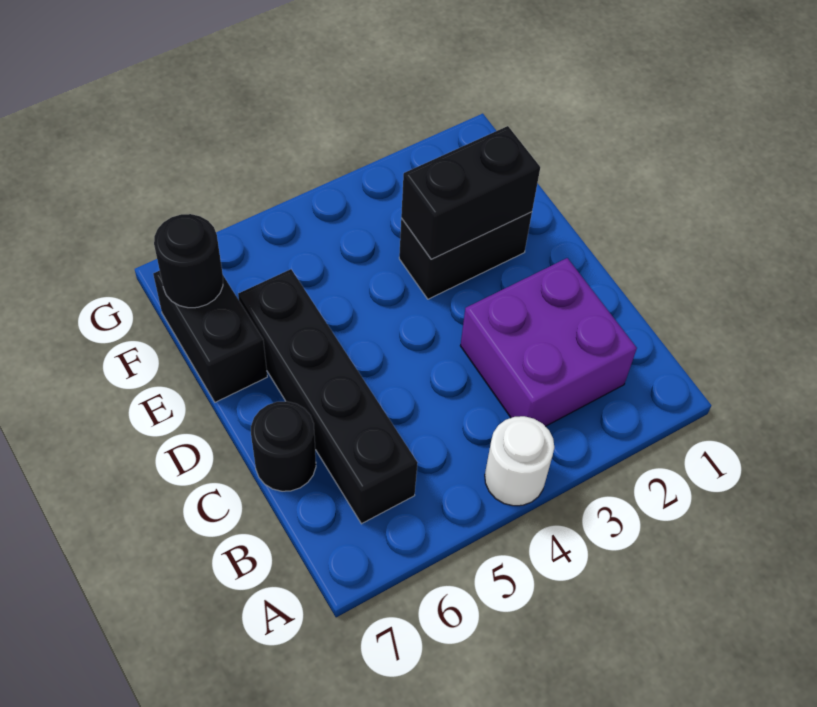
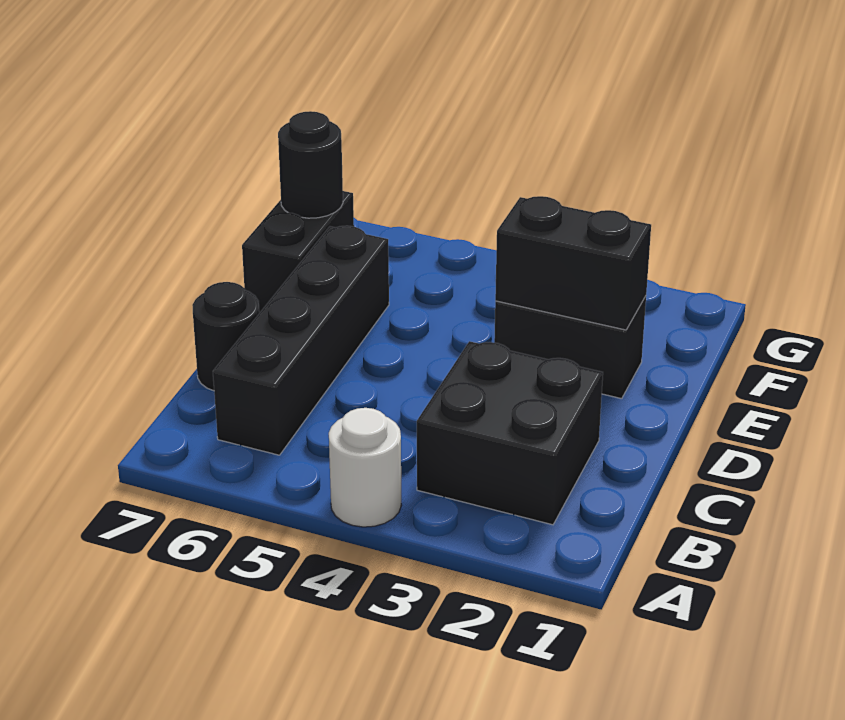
purple brick B2:C3 level 1 -> black brick B2:C3 level 1

